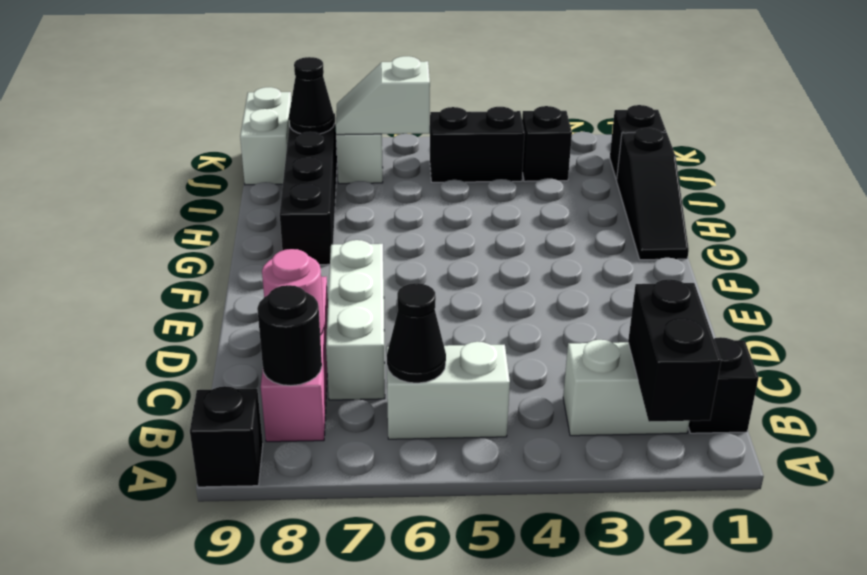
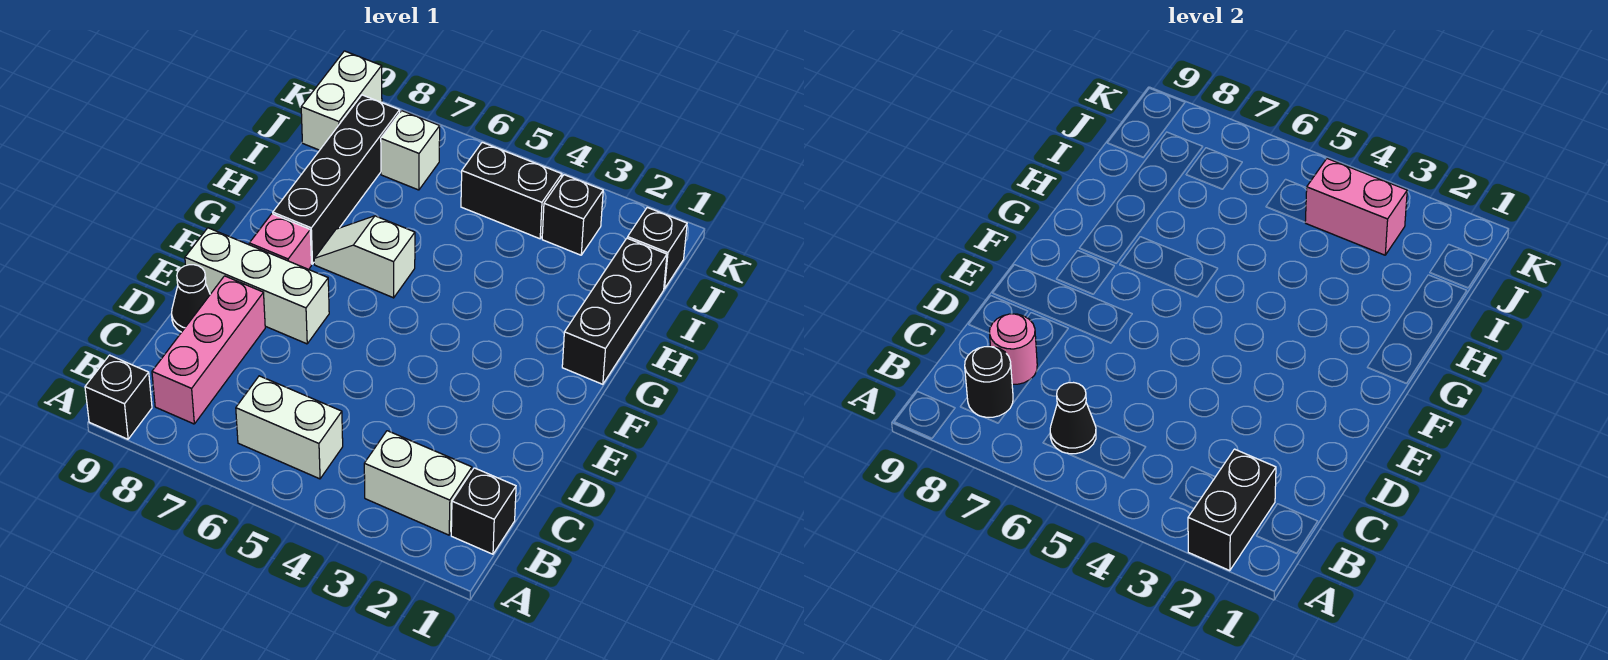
white brick C7:E7 level 1 -> white brick E7:E9 level 1
none -> pink brick F8 level 1
black slope G1:I1 level 1 top I -> black brick G1:I1 level 1
none -> pink brick J3:J4 level 2
white slope J6:J7 level 2 top 6 -> white slope G6:G7 level 1 top 6
black cone J8 level 2 -> black cone D9 level 1

